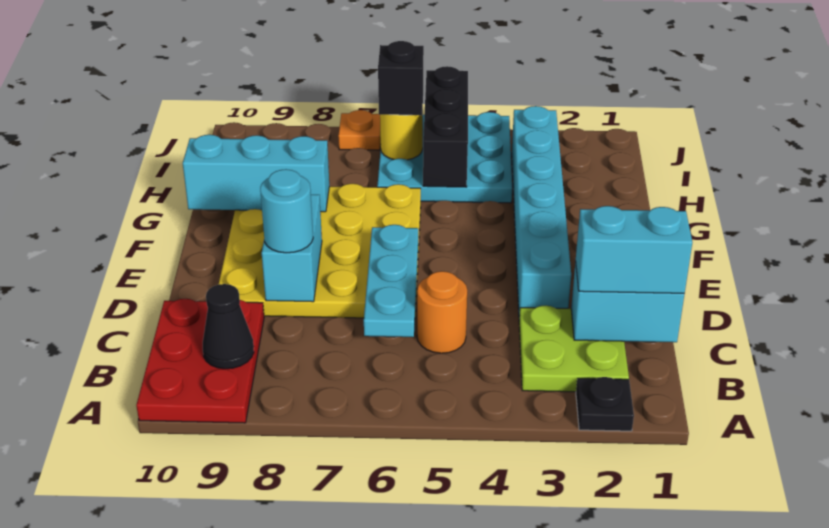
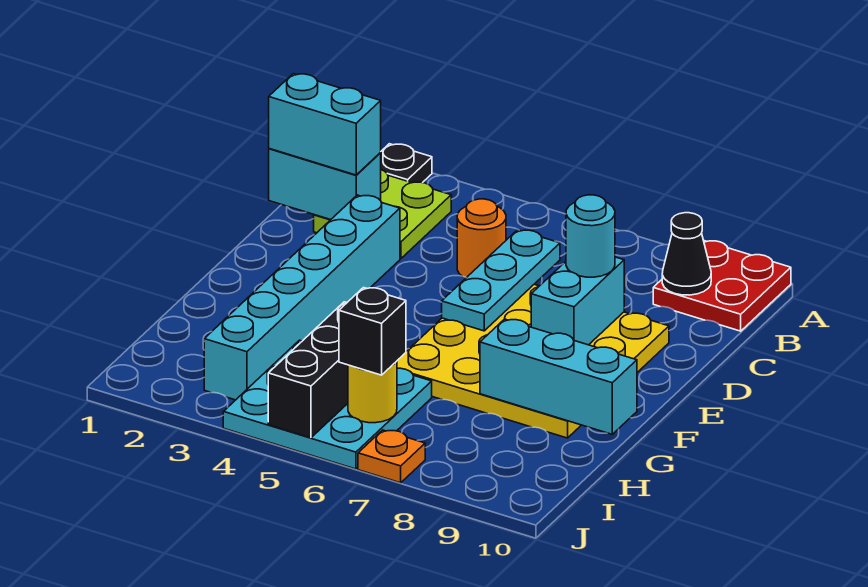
red plate A9:C10 level 1 -> red plate A9:B10 level 1

